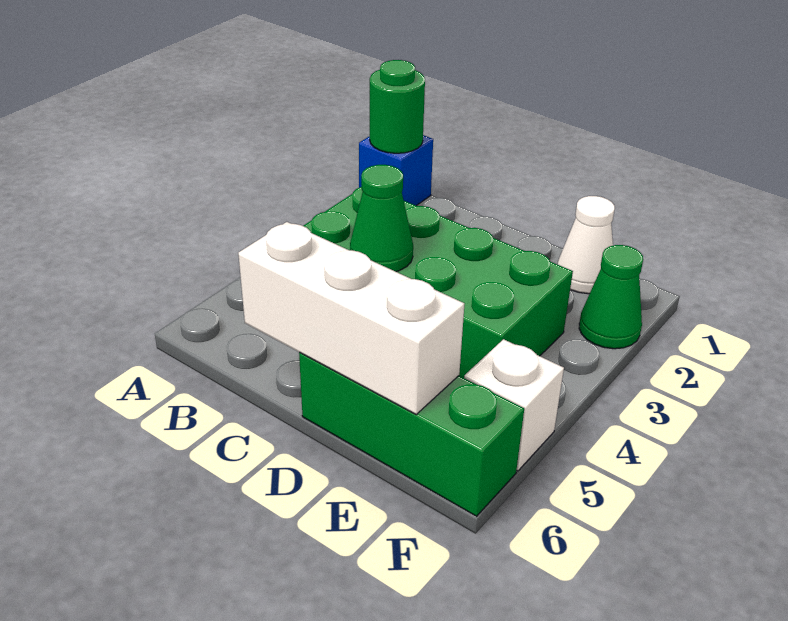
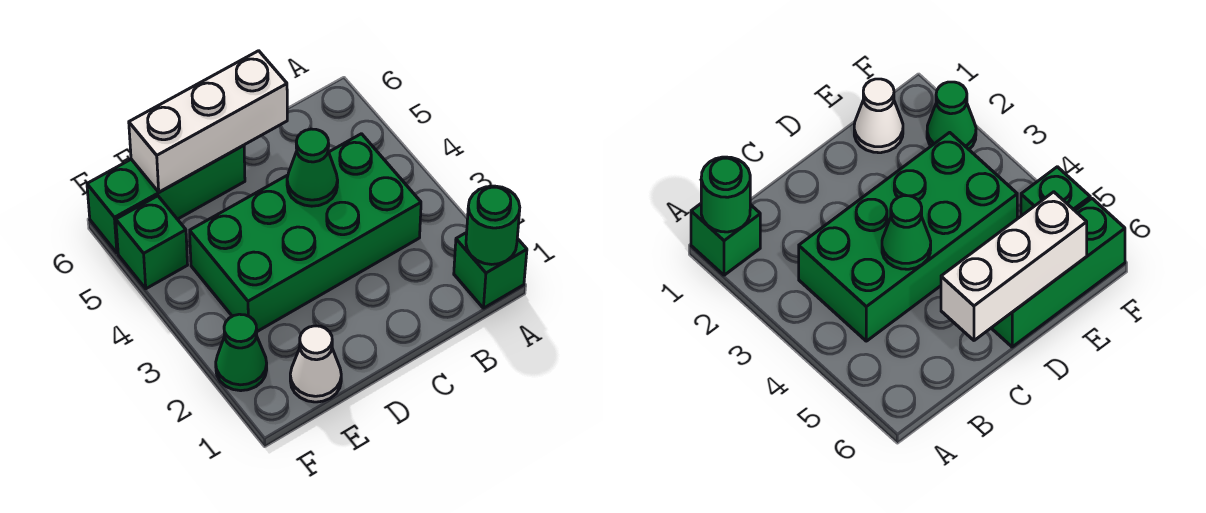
blue brick A1 level 1 -> green brick A1 level 1
white brick F5 level 1 -> green brick F5 level 1

